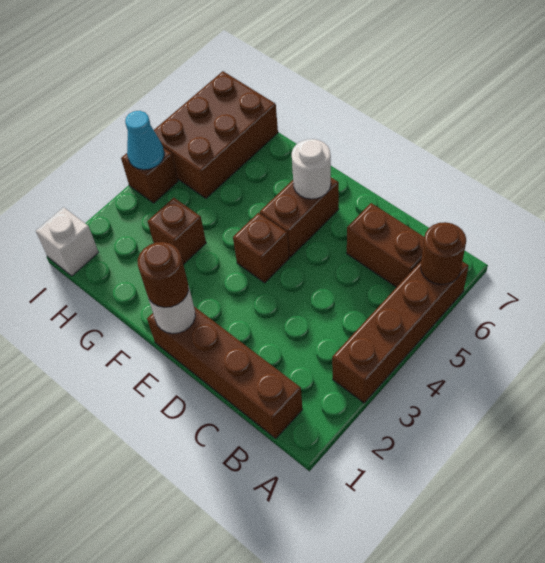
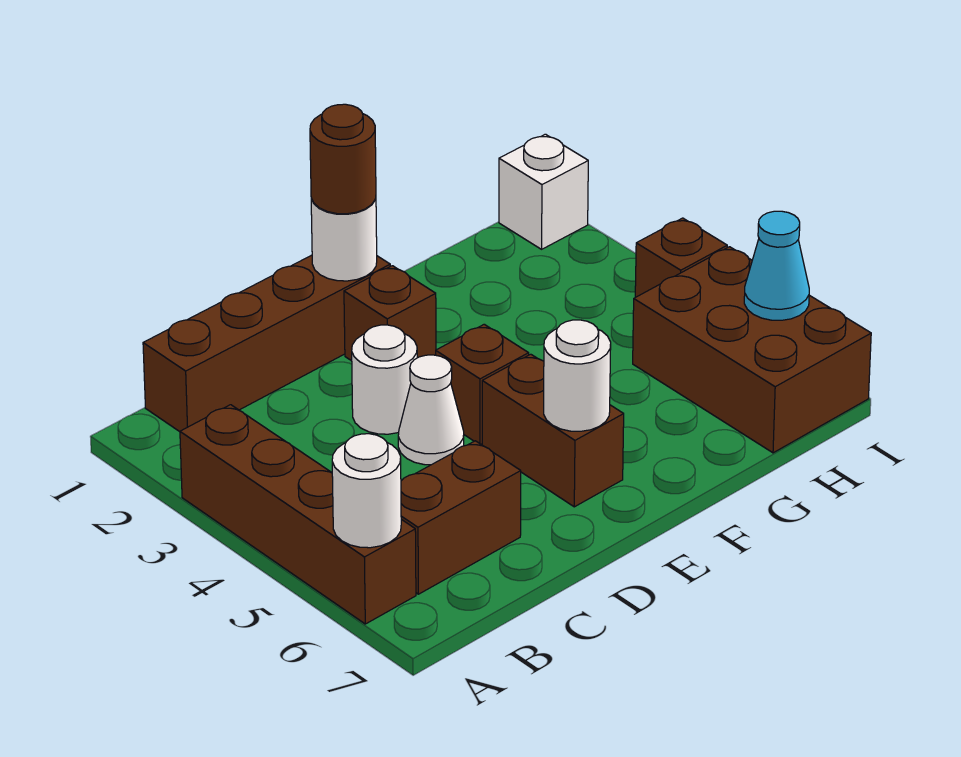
brown round brick A6 level 2 -> white round brick A6 level 2
none -> white round brick D3 level 1
none -> white cone D4 level 1
brown brick G3 level 1 -> brown brick E2 level 1
cyan cone I4 level 2 -> cyan cone I6 level 2

